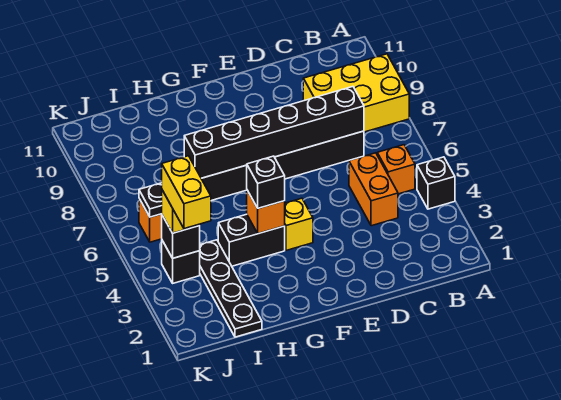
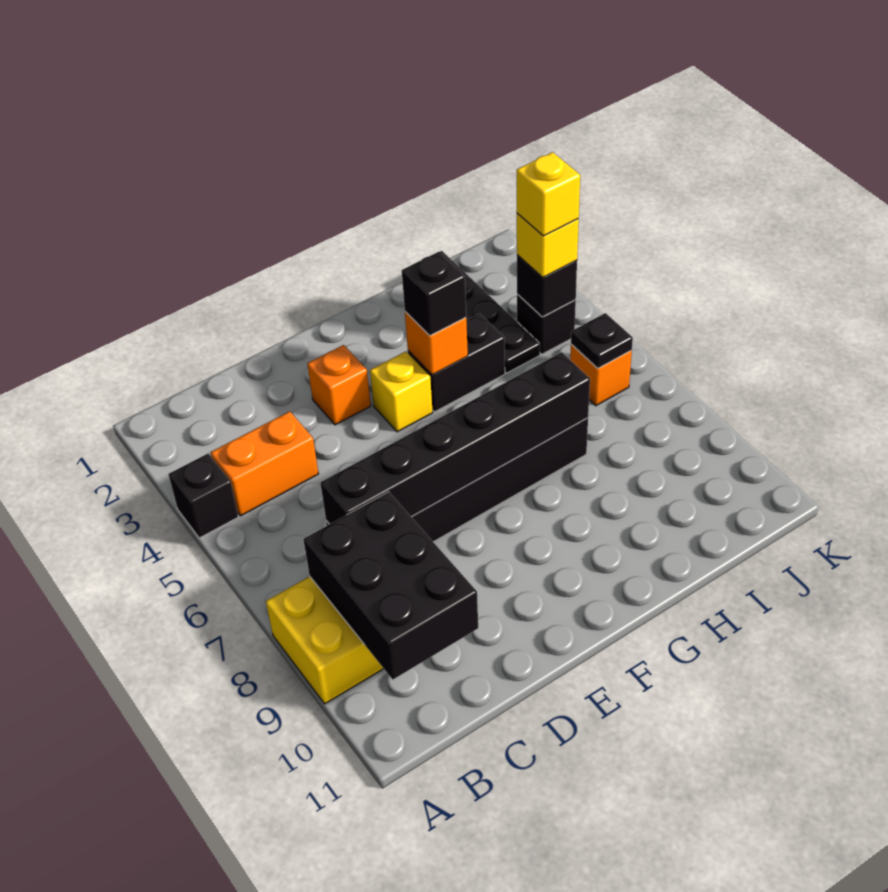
orange brick B5 level 1 -> orange brick E3 level 1
none -> black brick B8:C10 level 2
orange brick C4:C5 level 1 -> orange brick B4:C4 level 1
yellow brick J3:J4 level 4 -> yellow brick J4 level 4

